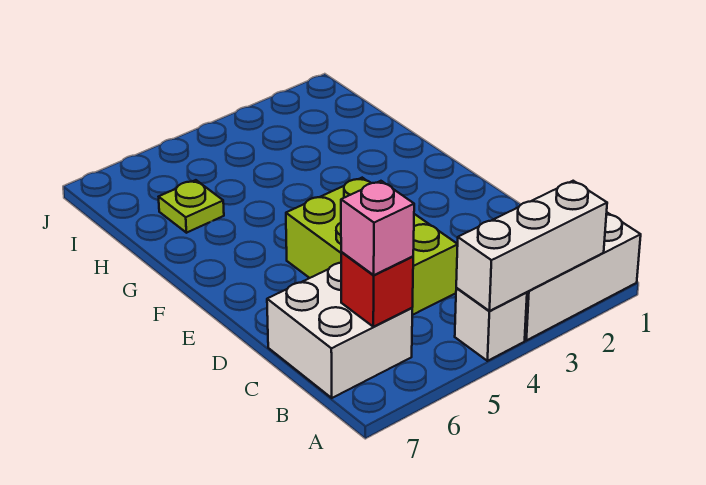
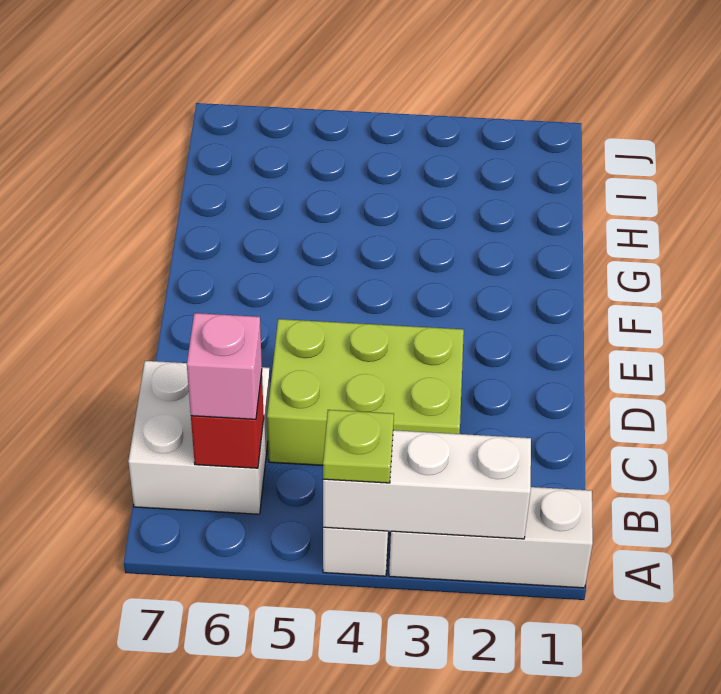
lime brick C4:E5 level 1 -> lime brick C3:D5 level 1
lime plate H6 level 1 -> lime plate A4 level 3

